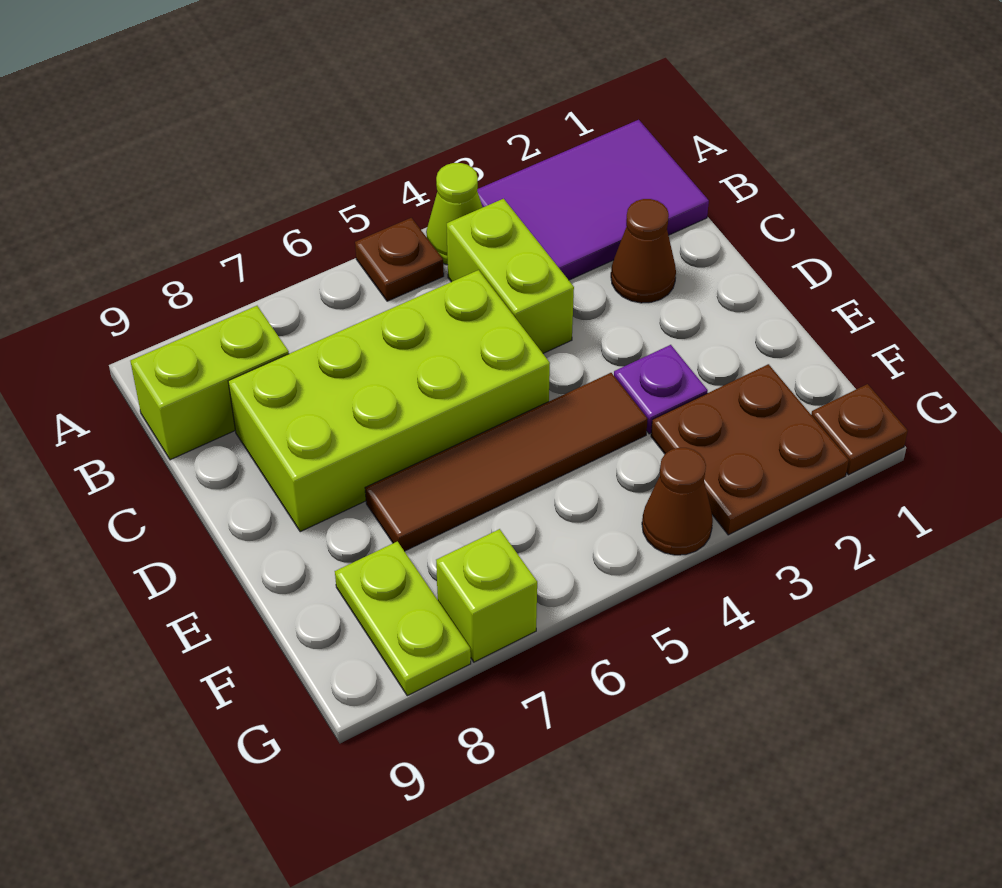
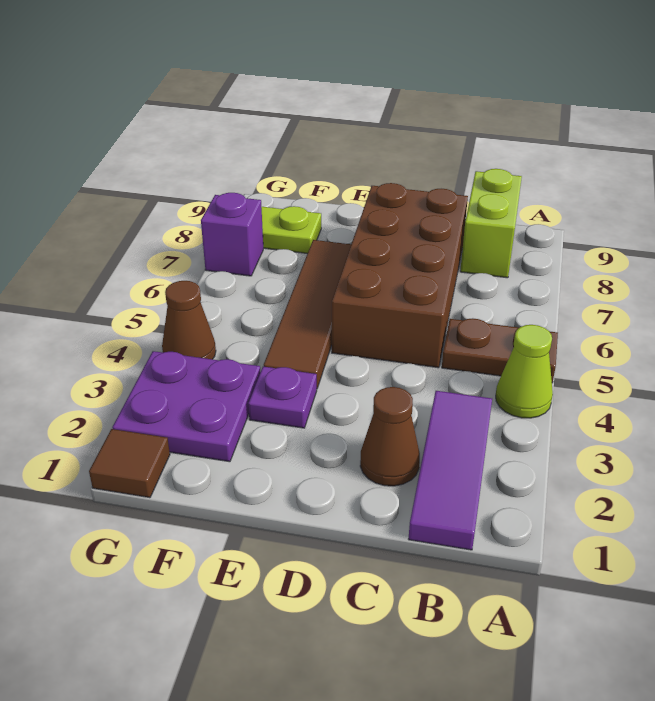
purple tile A1:B3 level 1 -> purple tile B1:B3 level 1
brown plate A5 level 1 -> brown plate A5:B5 level 1
lime brick B4:C4 level 1 -> none
lime brick C5:D8 level 1 -> brown brick C5:D8 level 1
brown plate F2:G3 level 1 -> purple plate F2:G3 level 1
brown plate G1 level 1 -> brown tile G1 level 1
lime brick G7 level 1 -> purple brick G7 level 1

